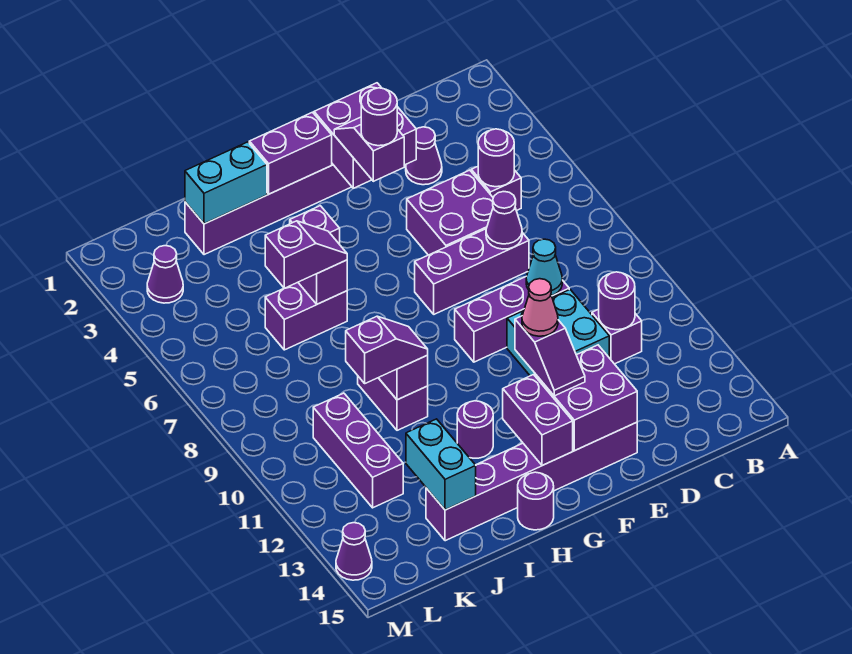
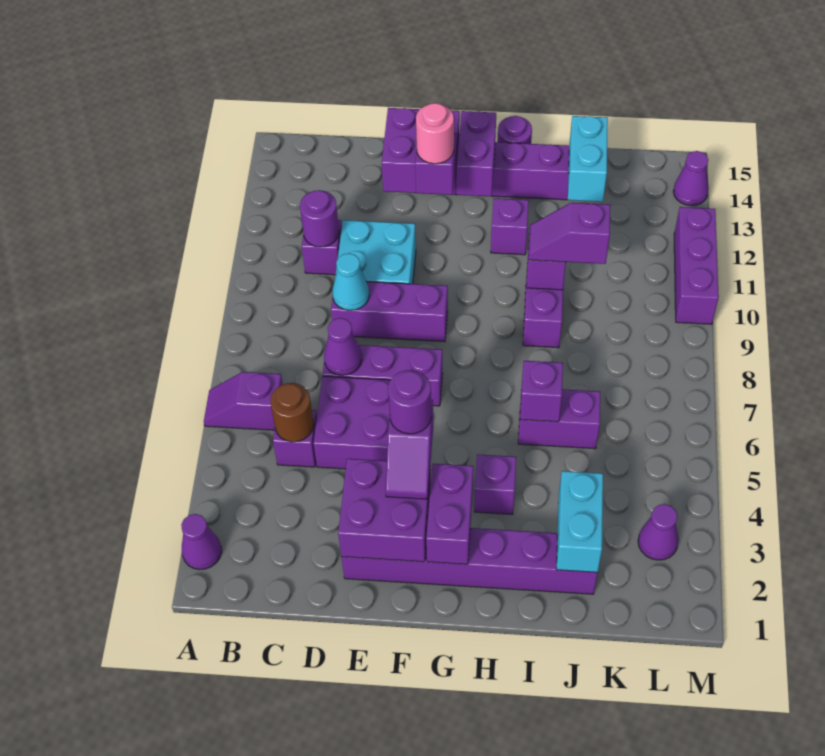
purple round brick C5 level 2 -> brown round brick C5 level 2
purple cone D3 level 1 -> purple cone A2 level 1
pink cone F12 level 4 -> pink round brick F12 level 4
purple brick G2:H2 level 2 -> purple brick G2:G3 level 2
purple round brick H12 level 1 -> purple brick H12 level 1
cyan brick I2:J2 level 2 -> cyan brick J2:J3 level 2
purple slope I6:J6 level 3 top J -> purple slope A6:B6 level 1 top B
purple brick K10:K12 level 1 -> purple brick M10:M12 level 1

